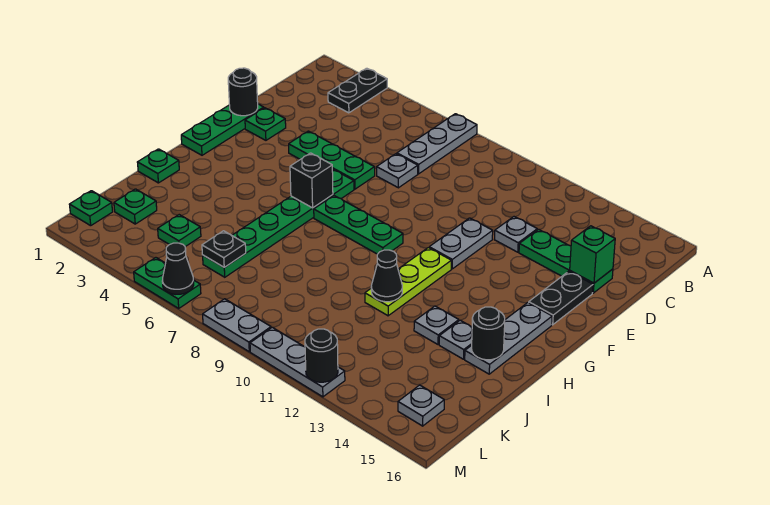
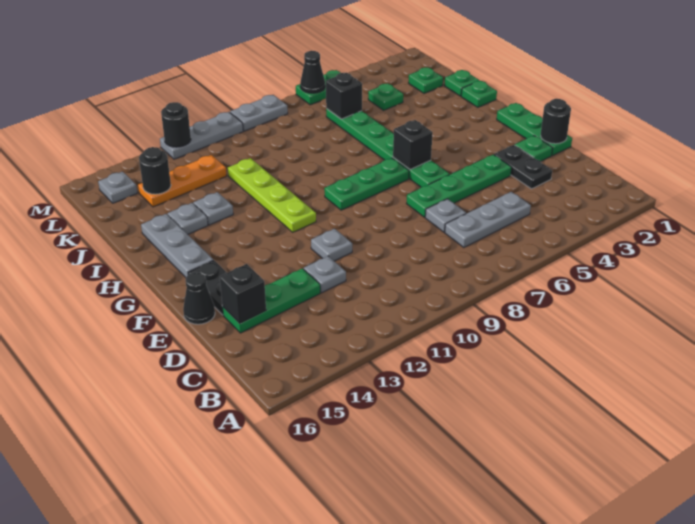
black plate A3:B3 level 1 -> black plate D3:E3 level 1
grey plate A7:C7 level 1 -> grey plate C5:C7 level 1
green brick D15 level 2 -> black brick D15 level 2
green plate E4:E6 level 1 -> green plate E4:E7 level 1
grey plate E11:F11 level 1 -> grey plate E11 level 1
lime plate G11:I11 level 1 -> lime plate G11:J11 level 1
black cone I11 level 2 -> black cone E16 level 1
black round brick I15 level 2 -> black round brick K14 level 2
black plate K6 level 2 -> black brick K6 level 2
none -> orange plate K12:K14 level 1
green plate L1 level 1 -> green plate J1 level 1

